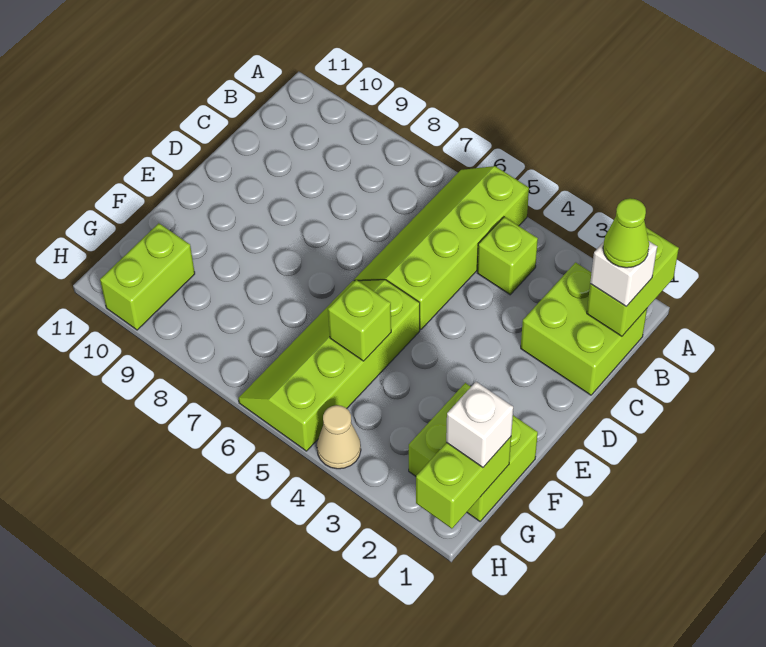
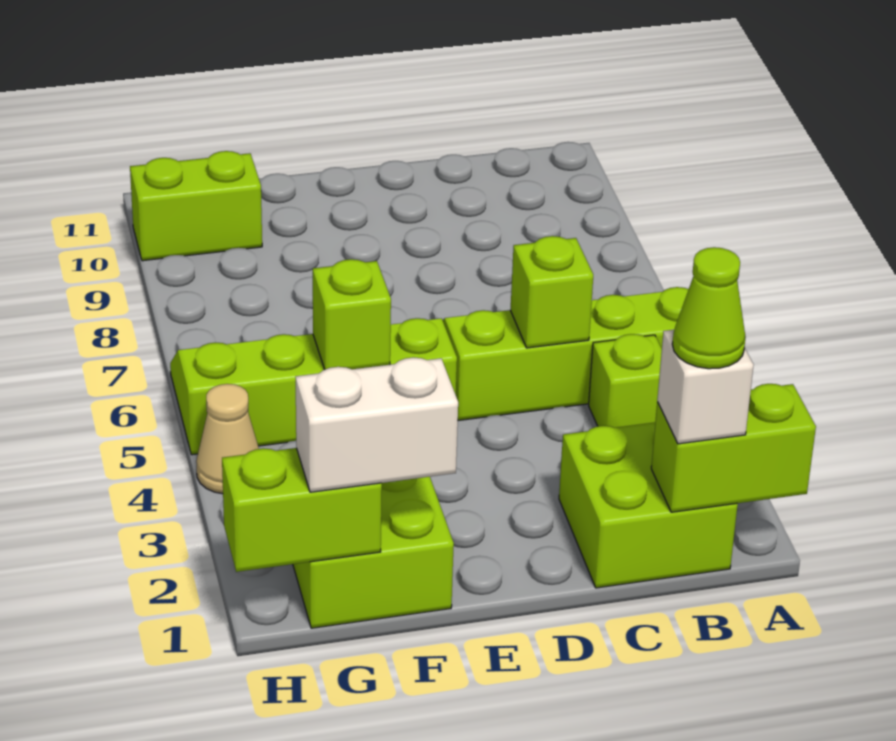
none -> lime brick C5 level 2
white brick G1 level 3 -> white brick F1:G1 level 3

